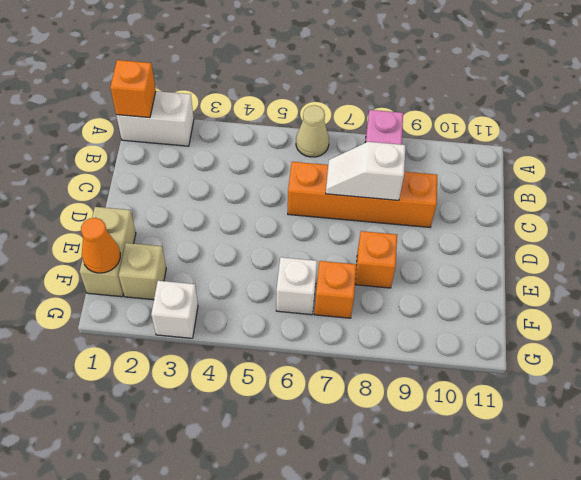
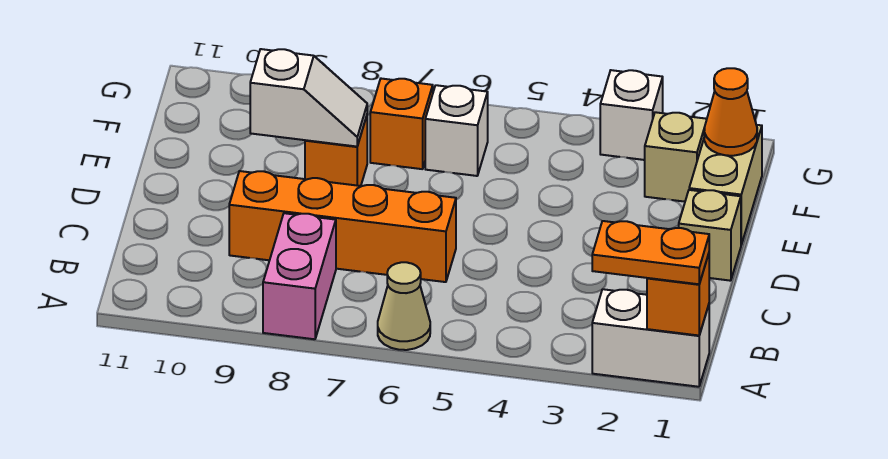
none -> orange plate A1:A2 level 3
white slope C7:C8 level 2 top 8 -> white slope E8:E9 level 2 top 9
none -> tan brick D1 level 1

